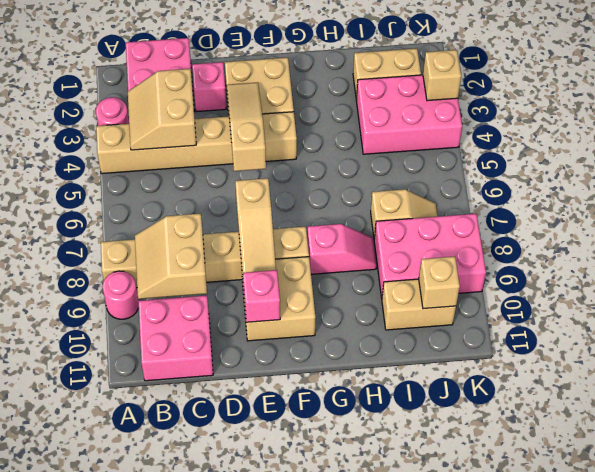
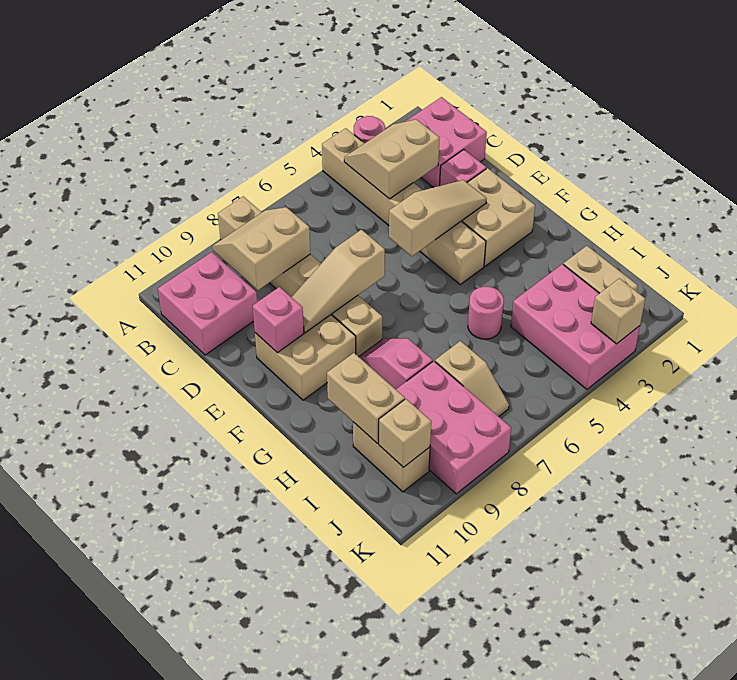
pink round brick A9 level 1 -> pink round brick H5 level 1
pink slope G8:H8 level 1 top G -> pink slope G8:H8 level 1 top H
none -> tan brick H10:I10 level 2

